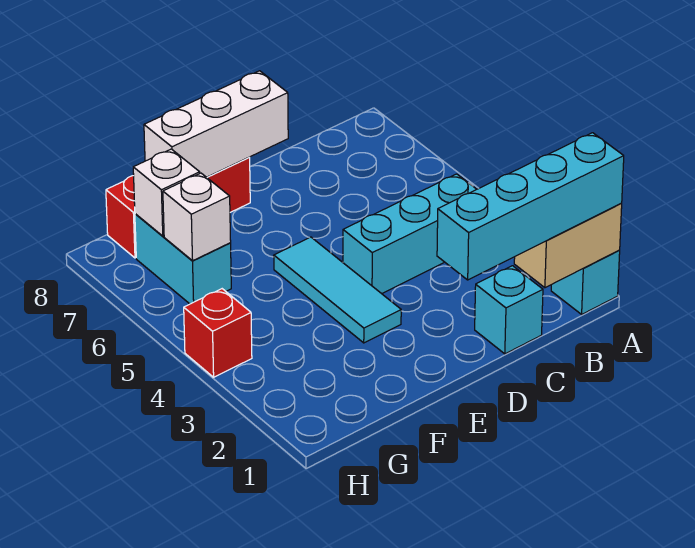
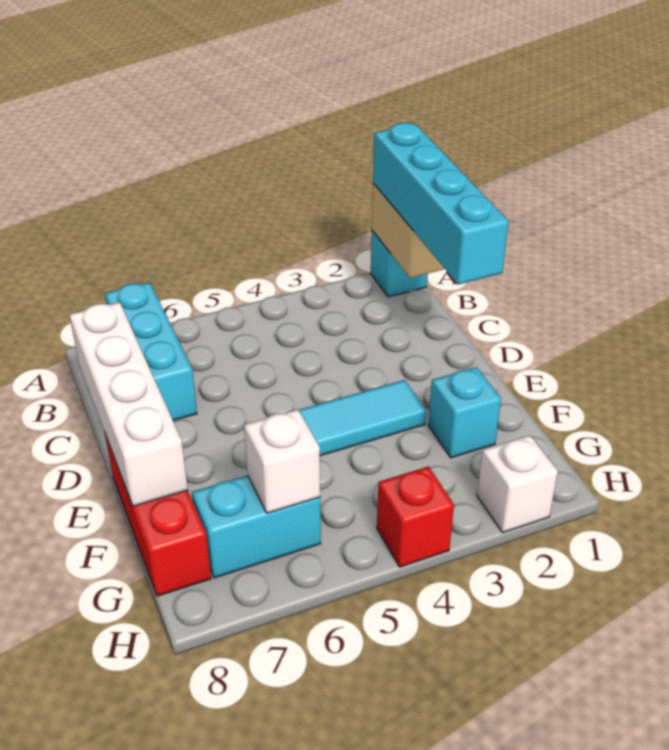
cyan brick B4:D4 level 1 -> cyan brick A7:C7 level 1
cyan brick C1 level 1 -> cyan brick F2 level 1
white brick D8:F8 level 2 -> white brick C8:F8 level 2
white brick G7 level 2 -> white brick H2 level 1

